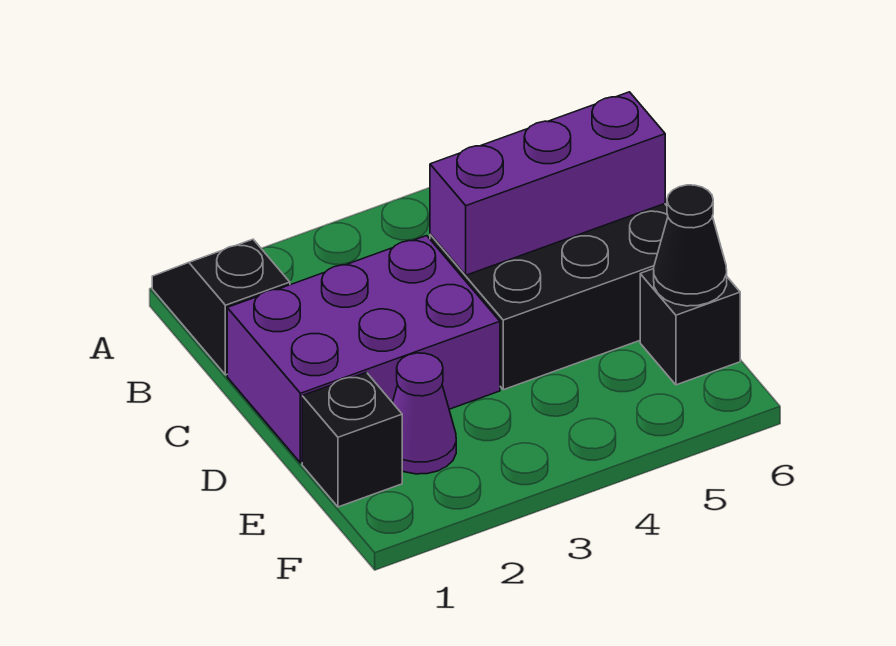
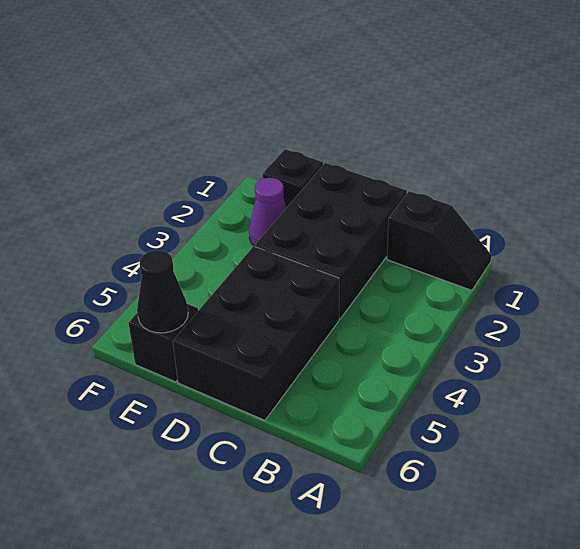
purple brick C1:D3 level 1 -> black brick C1:D3 level 1
purple brick C4:C6 level 2 -> none

